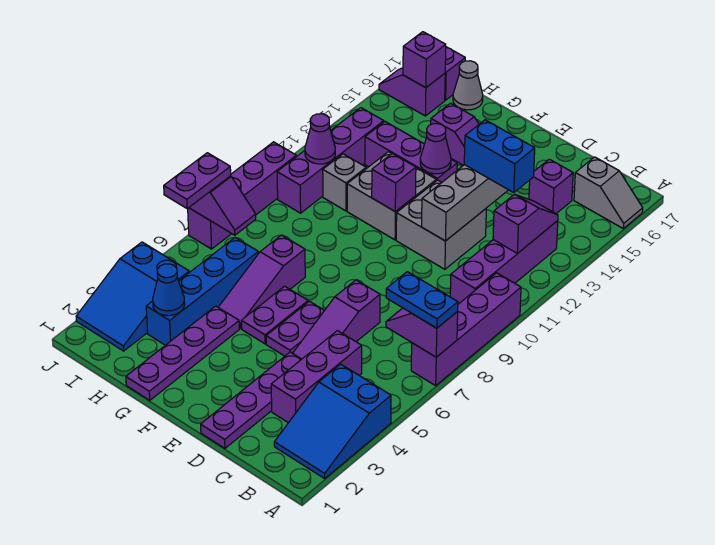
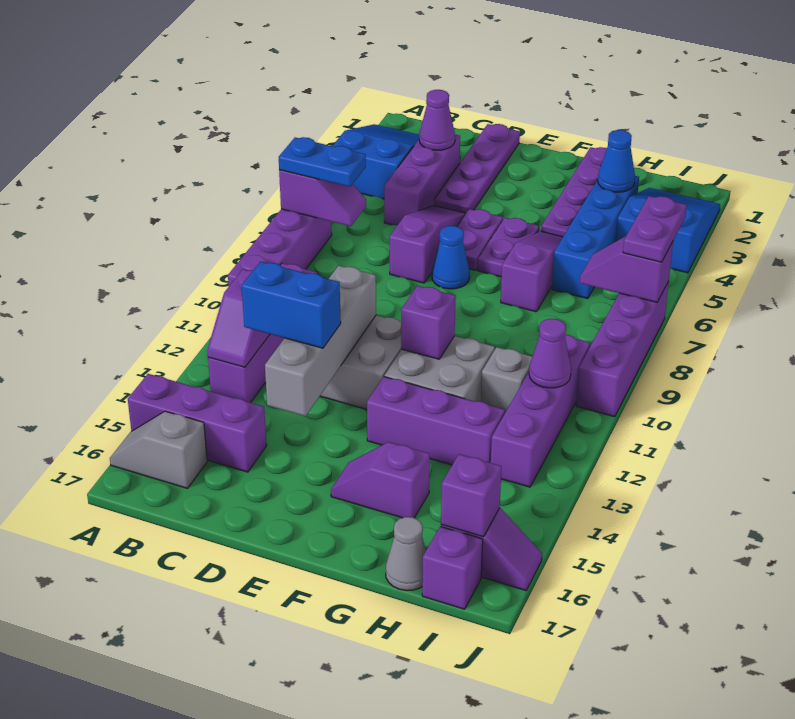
purple brick C15 level 1 -> purple brick A15:C15 level 1
none -> blue cone E7 level 1
purple cone F13 level 2 -> purple cone C3 level 2

